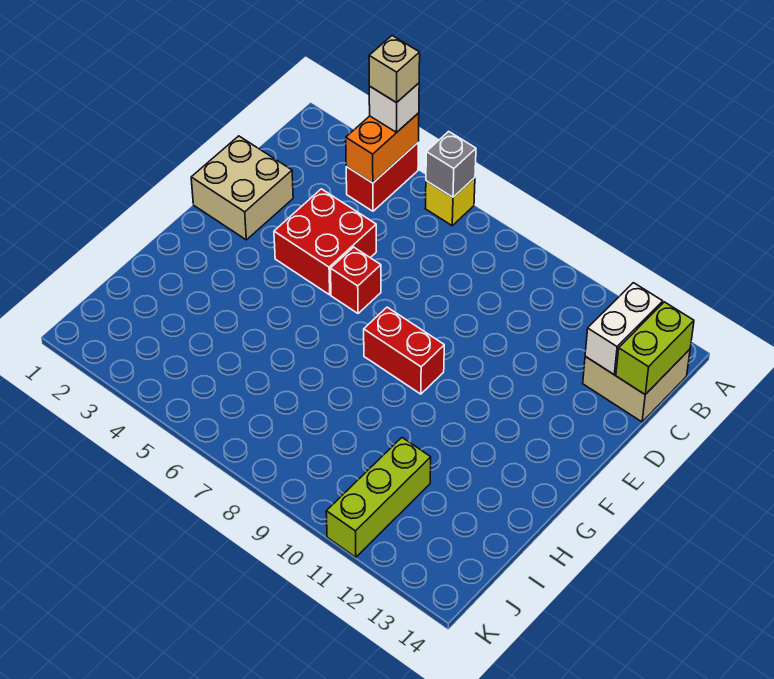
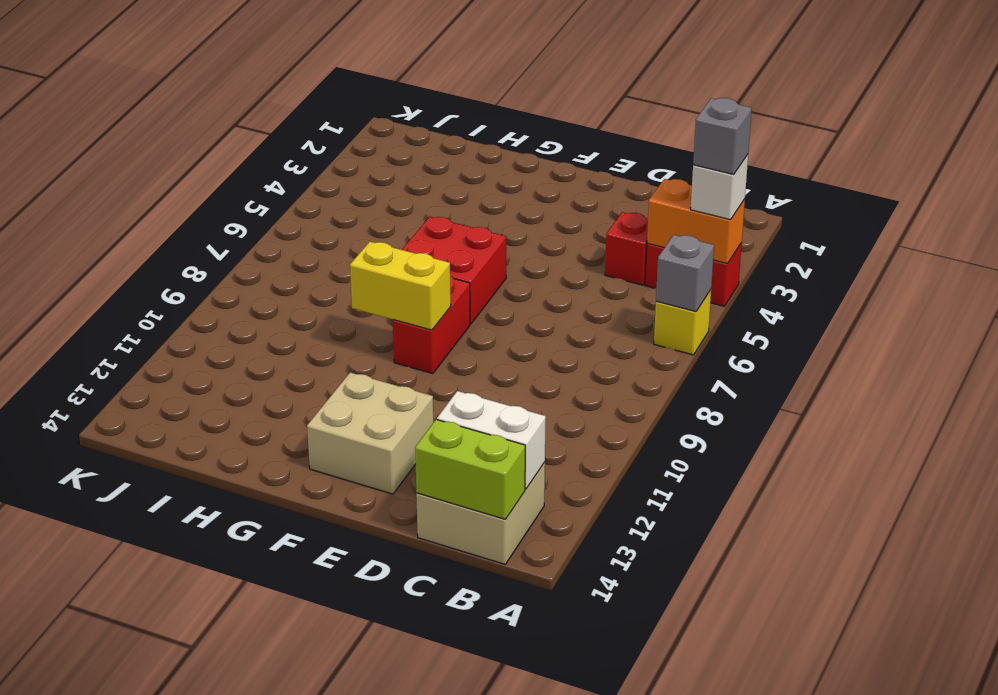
tan brick A4 level 4 -> grey brick A4 level 4
tan brick D1:E2 level 1 -> tan brick E12:F13 level 1
red brick D4:E5 level 1 -> red brick F6:G7 level 1
red brick E6 level 1 -> red brick C4 level 1
none -> yellow brick F9:G9 level 2
lime brick I11:K11 level 1 -> none

